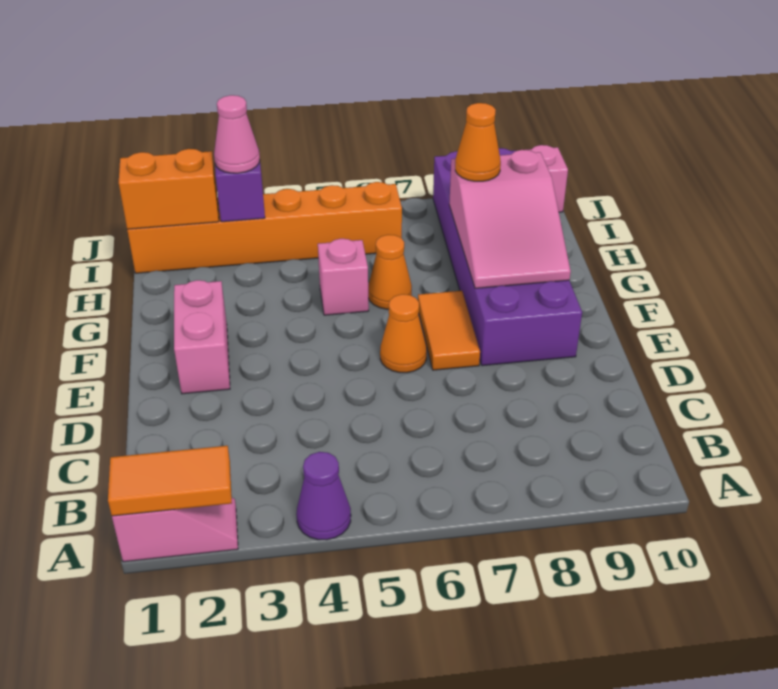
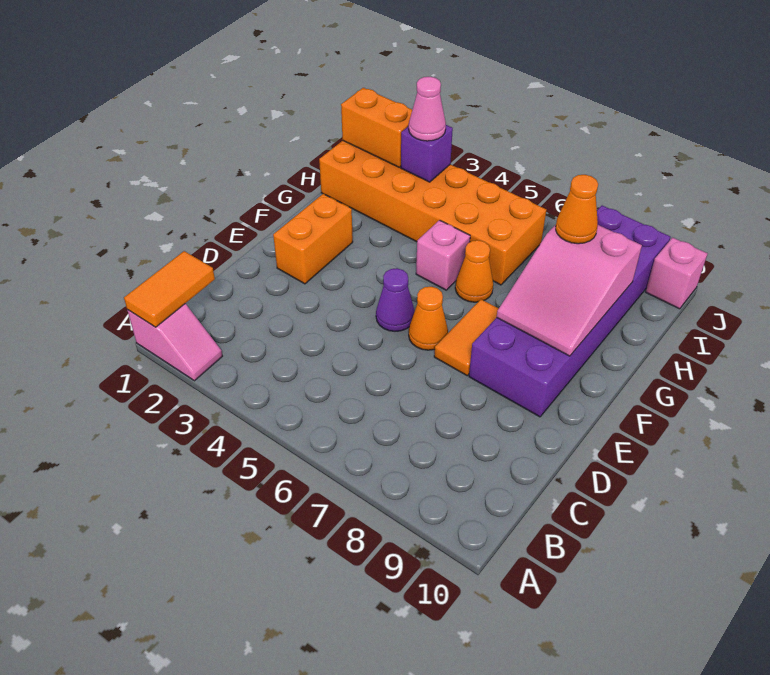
orange tile A1:A2 level 2 -> orange tile A1:B1 level 2
purple cone A4 level 1 -> purple cone E5 level 1
pink brick E2:F2 level 1 -> orange brick E2:F2 level 1
orange brick I1:I6 level 1 -> orange brick H1:I6 level 1

